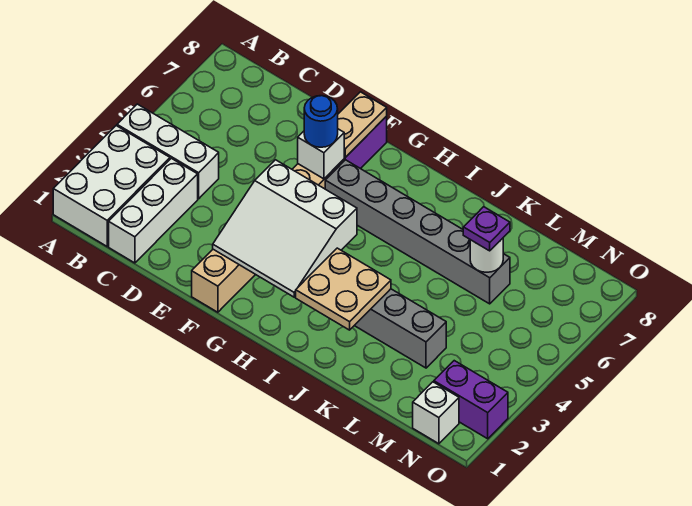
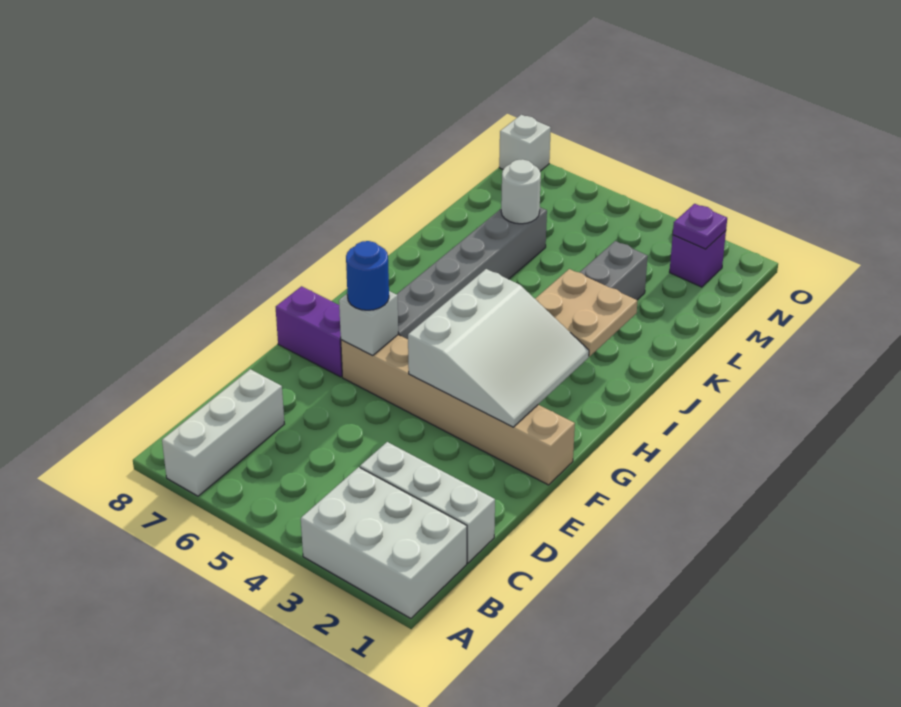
white brick A4:C4 level 1 -> white brick A7:C7 level 1
tan plate F7:F8 level 2 -> none
purple plate L6 level 3 -> purple plate N2 level 2
white brick N1 level 1 -> white brick O8 level 1
purple brick N2:O2 level 1 -> purple brick N2 level 1

